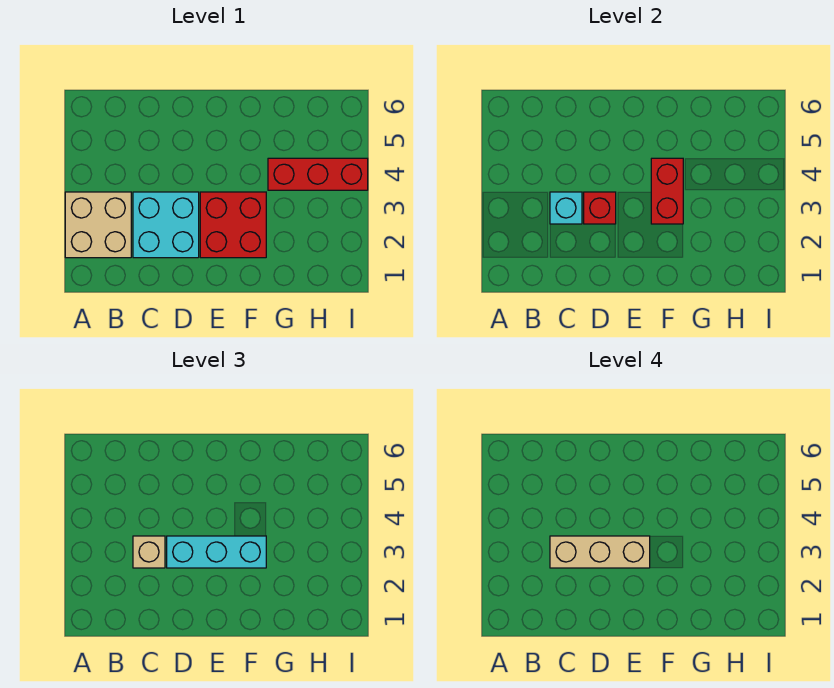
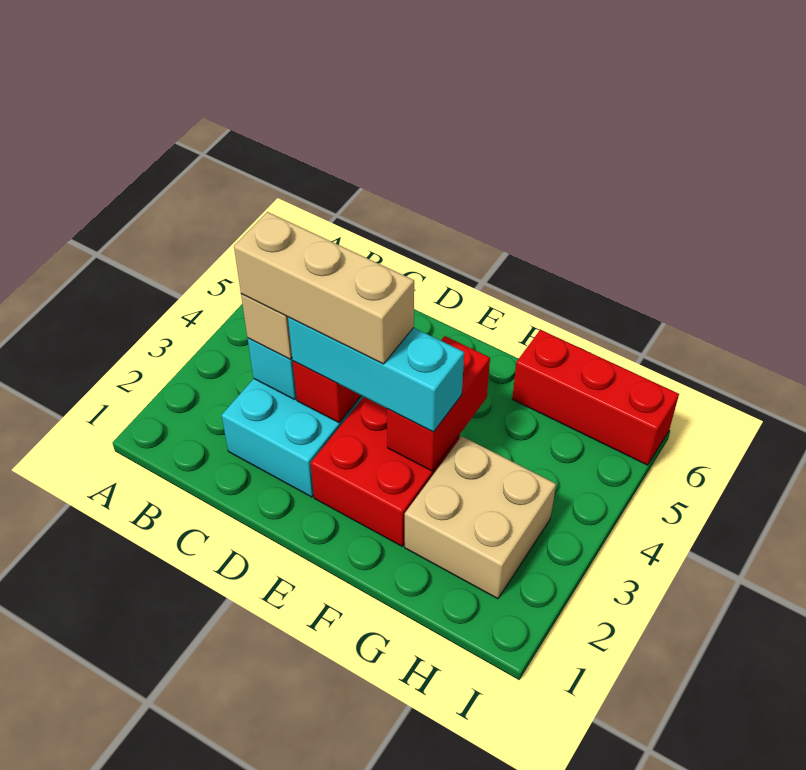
tan brick A2:B3 level 1 -> tan brick G2:H3 level 1
red brick G4:I4 level 1 -> red brick G6:I6 level 1

